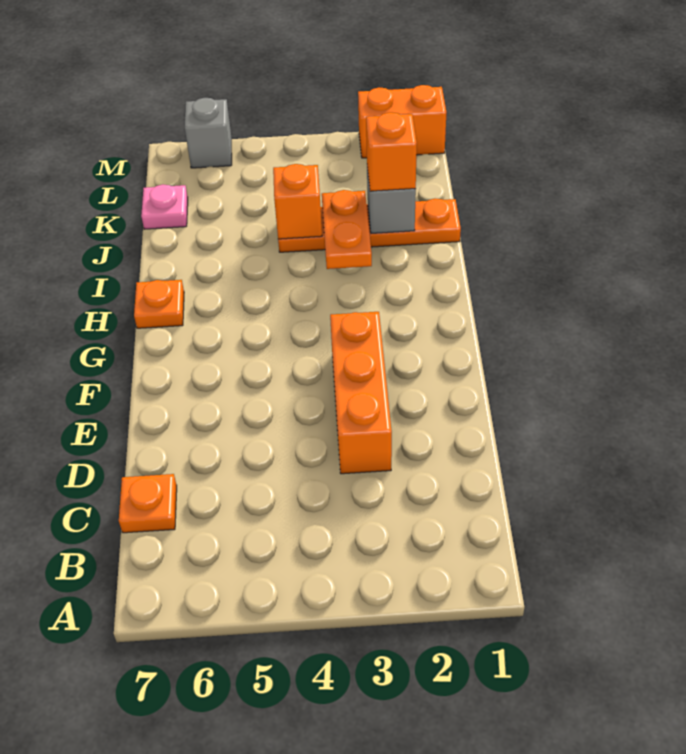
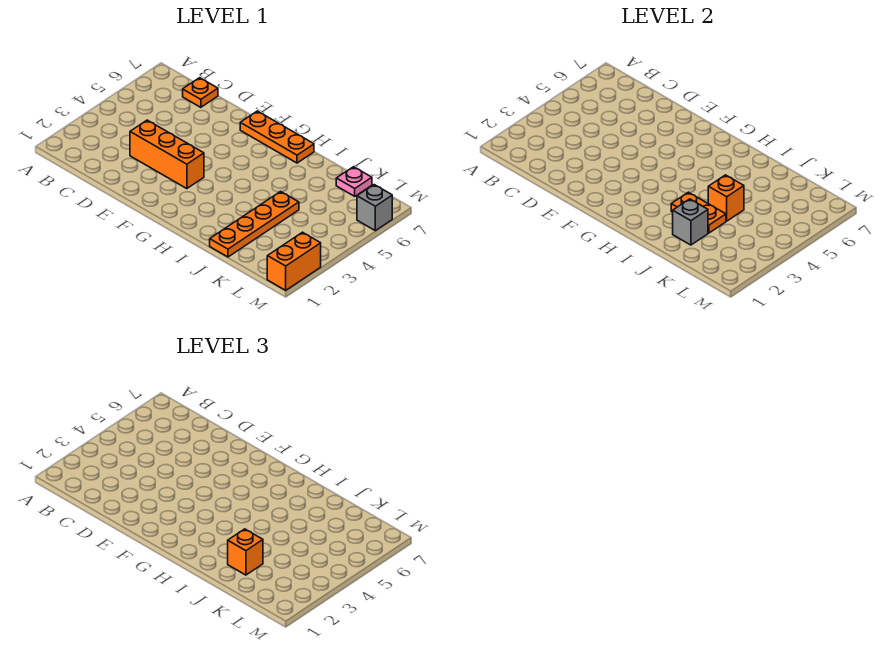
orange plate H7 level 1 -> orange plate F7:H7 level 1

